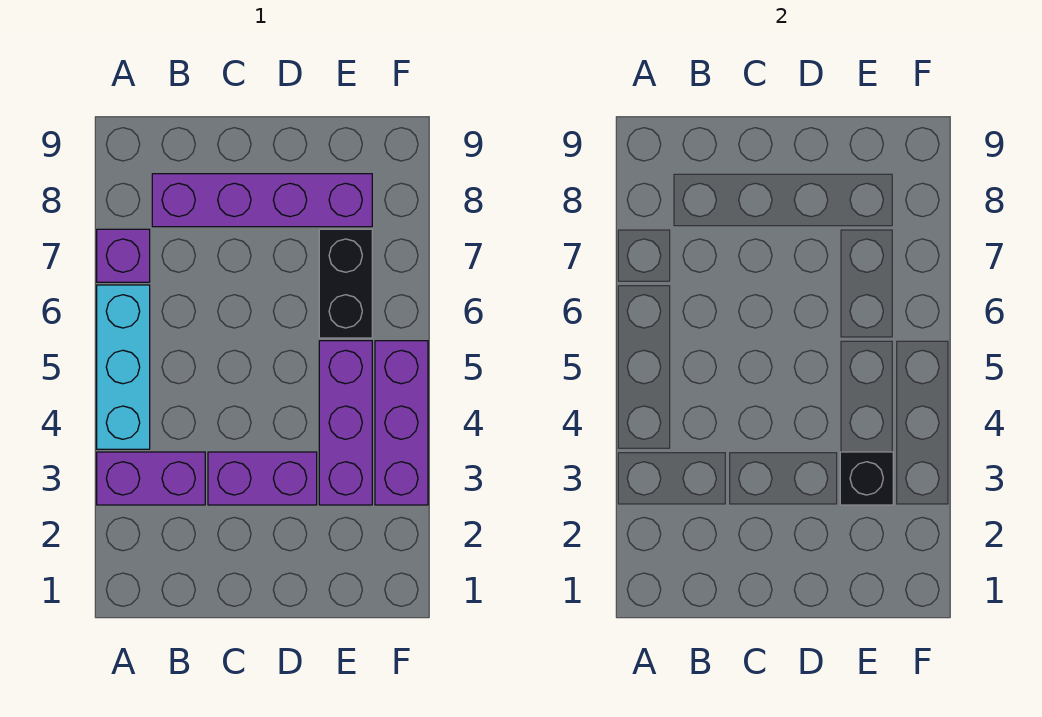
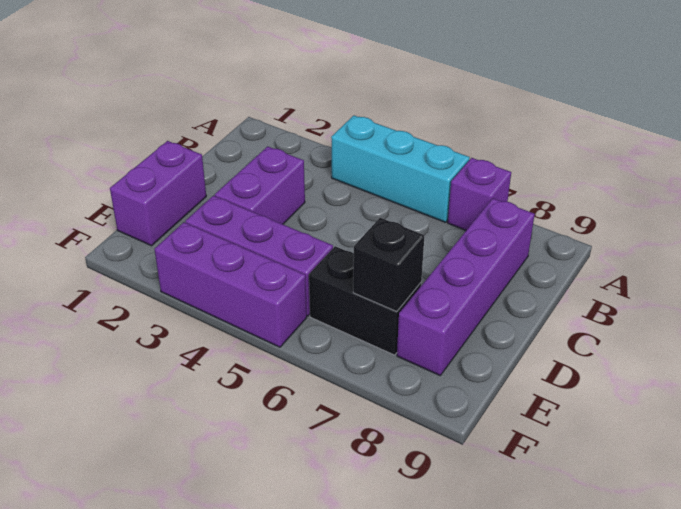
purple brick A3:B3 level 1 -> purple brick D1:E1 level 1
black brick E3 level 2 -> black brick E7 level 2

